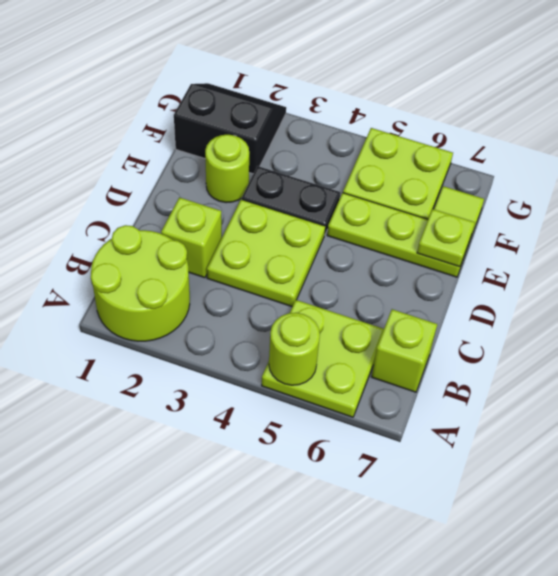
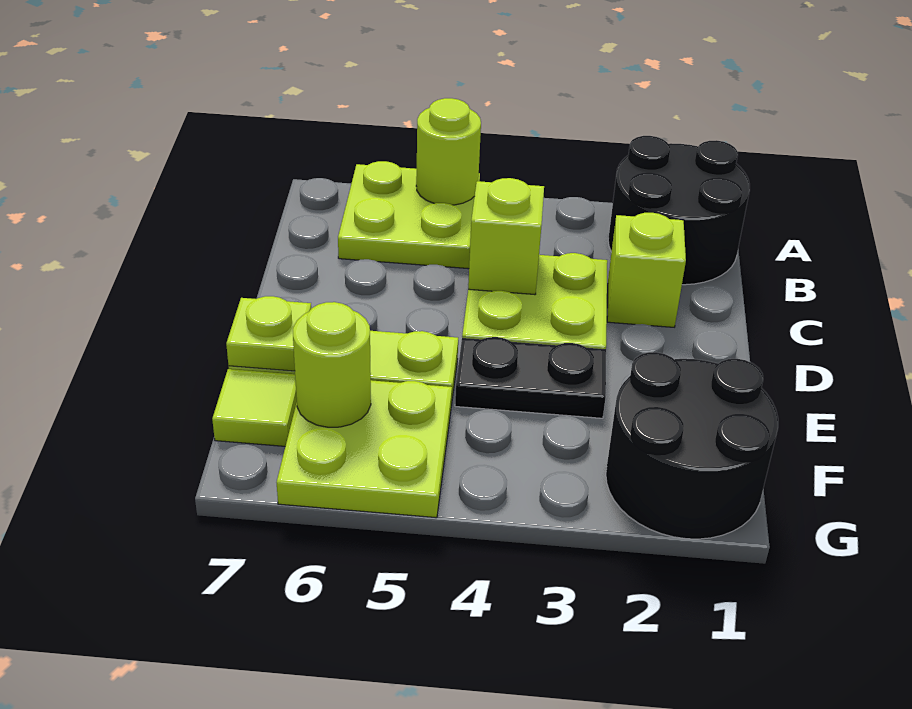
lime round brick A1:B2 level 1 -> black round brick A1:B2 level 1
lime brick B7 level 1 -> lime brick C4 level 2
lime round brick E2 level 1 -> lime round brick F6 level 2
black slope F1:G2 level 1 top F -> black round brick F1:G2 level 1

